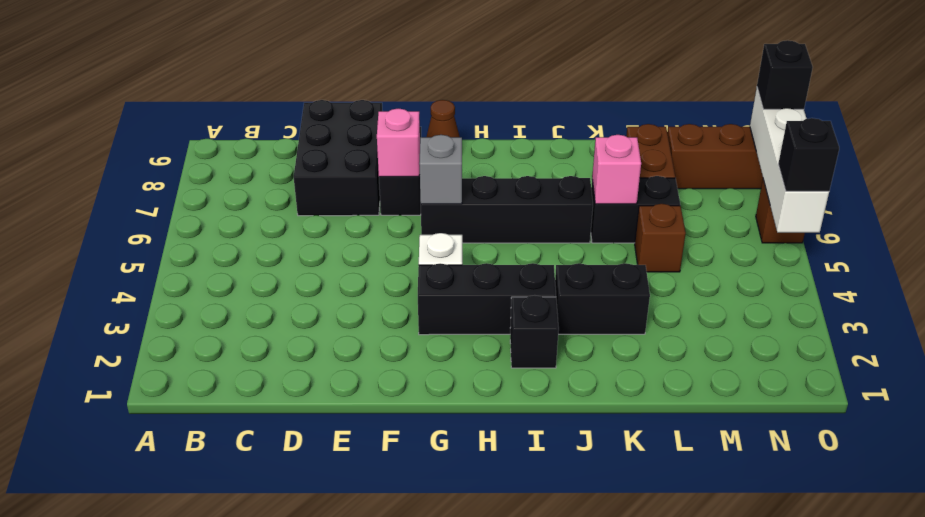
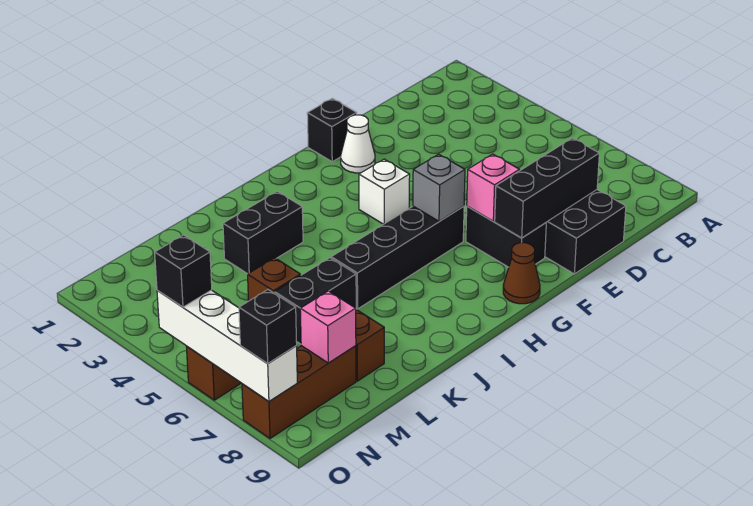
none -> white cone F2 level 1
black brick G3:I3 level 1 -> black brick D8:F8 level 2
black brick I2 level 1 -> black brick F1 level 1
pink brick K6 level 2 -> pink brick M8 level 2

